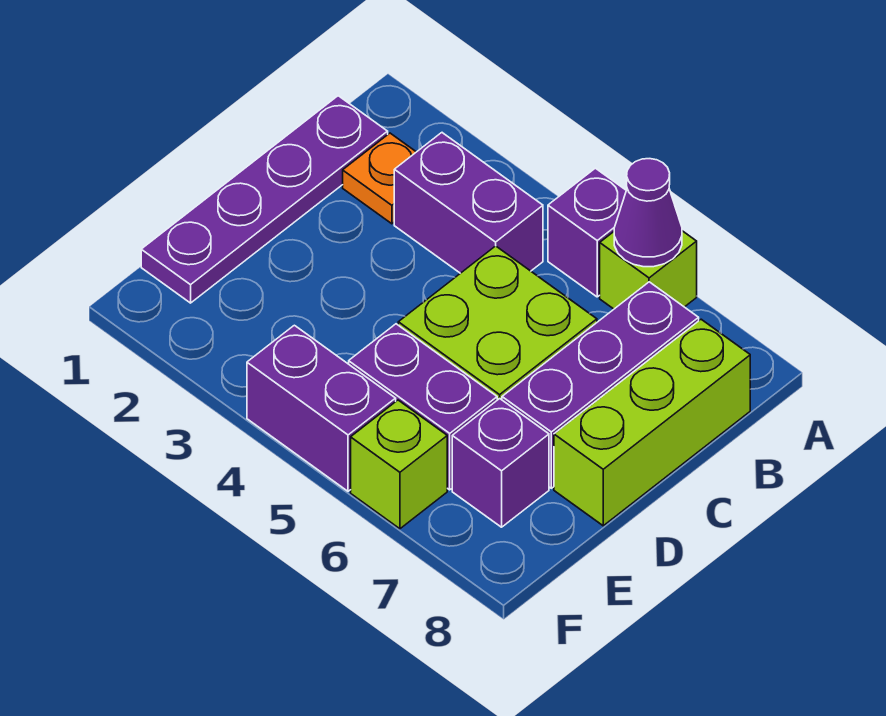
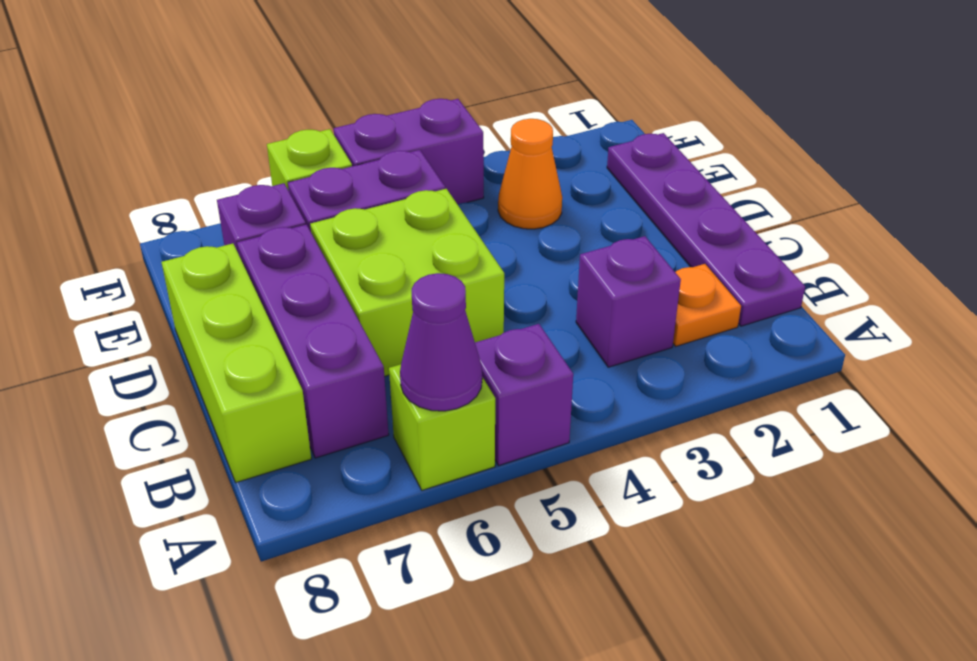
purple brick B3:B4 level 1 -> purple brick B3 level 1
none -> orange cone E3 level 1

